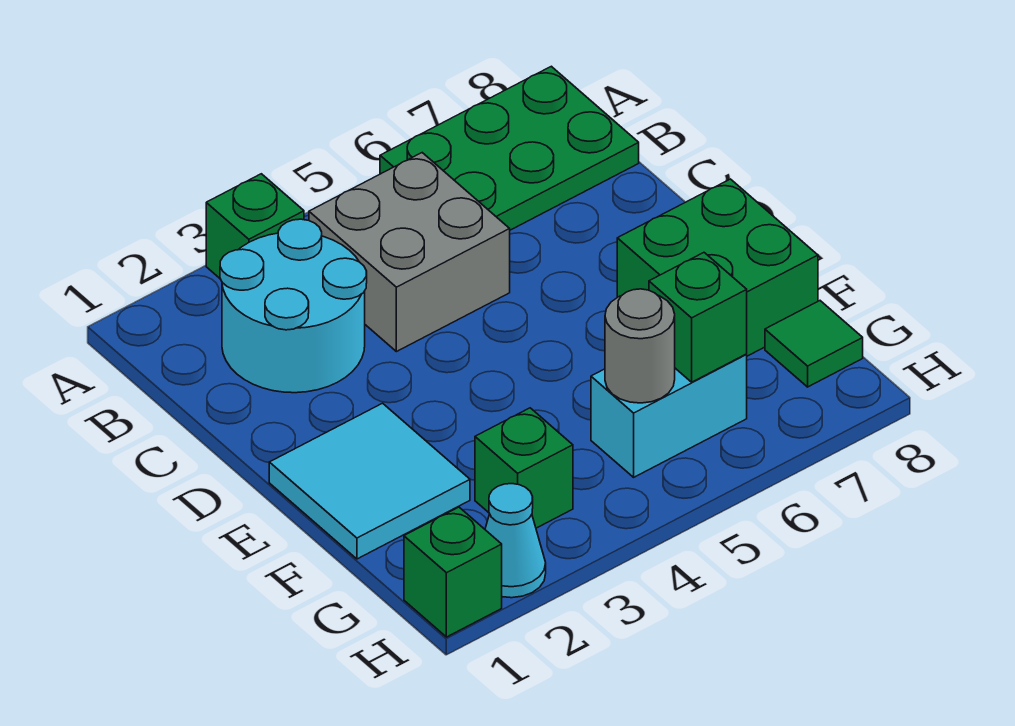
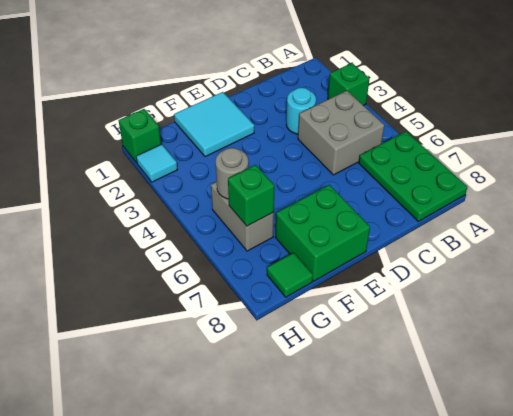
cyan round brick B2:C3 level 1 -> cyan round brick C3 level 1
green brick G3 level 1 -> none
cyan brick G5:G6 level 1 -> grey brick G5:G6 level 1
cyan cone H2 level 1 -> cyan tile H2 level 1

